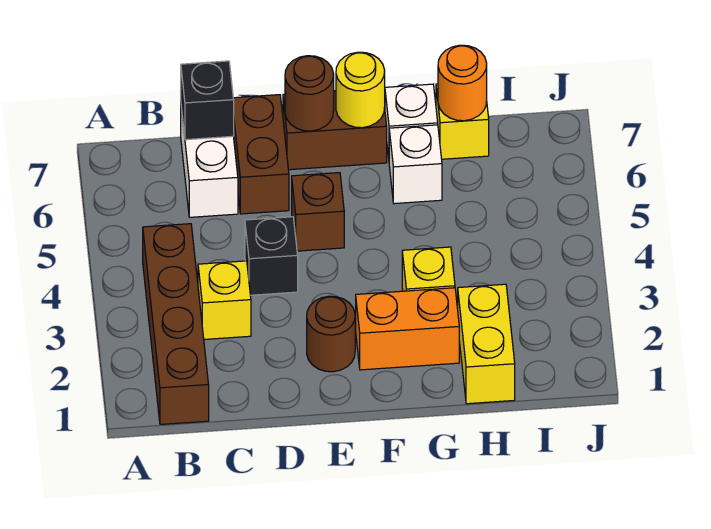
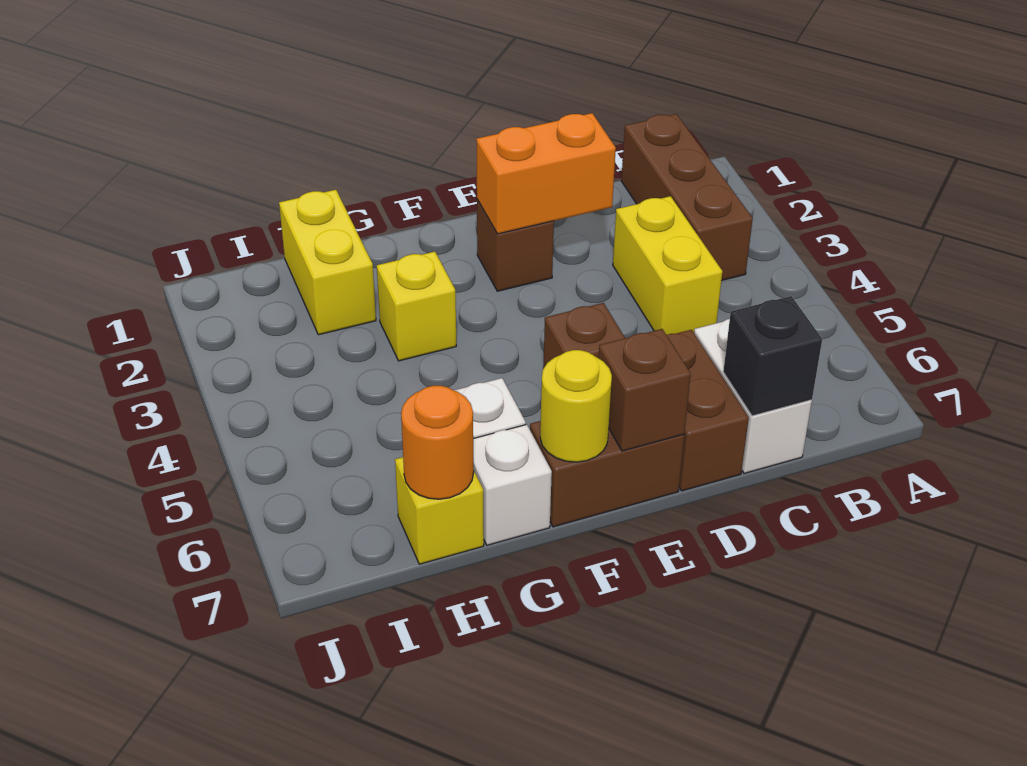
brown brick B1:B4 level 1 -> brown brick B1:B3 level 1
yellow brick C3 level 1 -> yellow brick C3:C4 level 1
black brick D4 level 1 -> none
brown round brick E2 level 1 -> brown brick E2 level 1
brown round brick E7 level 2 -> brown brick E7 level 2
orange brick F2:G2 level 1 -> orange brick D2:E2 level 2

